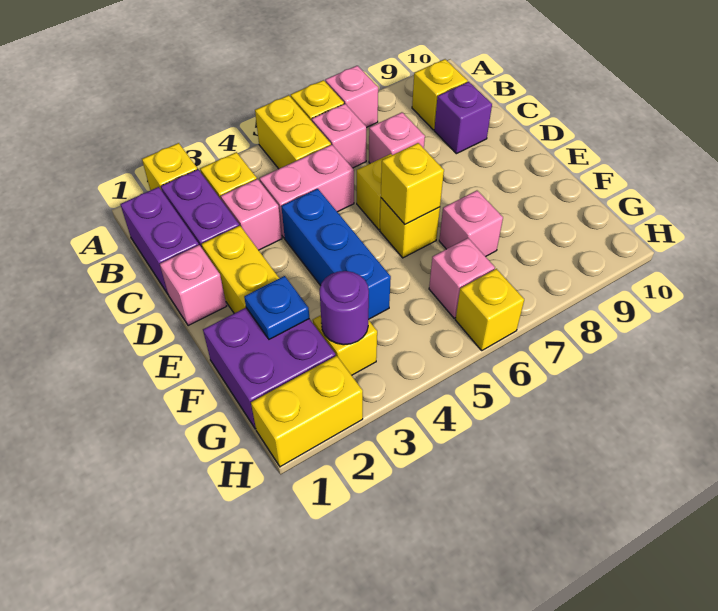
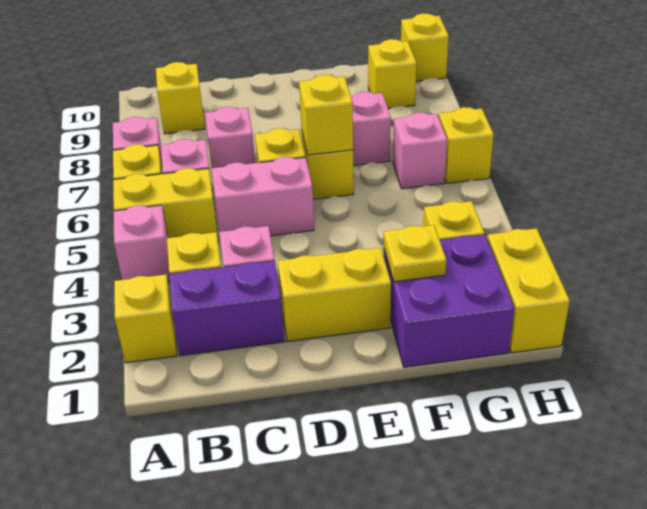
purple brick B1:C1 level 1 -> none
pink brick C4:C5 level 1 -> pink brick C5:D5 level 1
purple brick C9 level 1 -> none
pink brick D1 level 1 -> pink brick A4 level 1
blue brick D4:F4 level 1 -> none
blue plate F2 level 2 -> yellow plate F2 level 2
purple round brick G3 level 2 -> none
none -> yellow brick G9 level 1
none -> yellow brick H10 level 1

